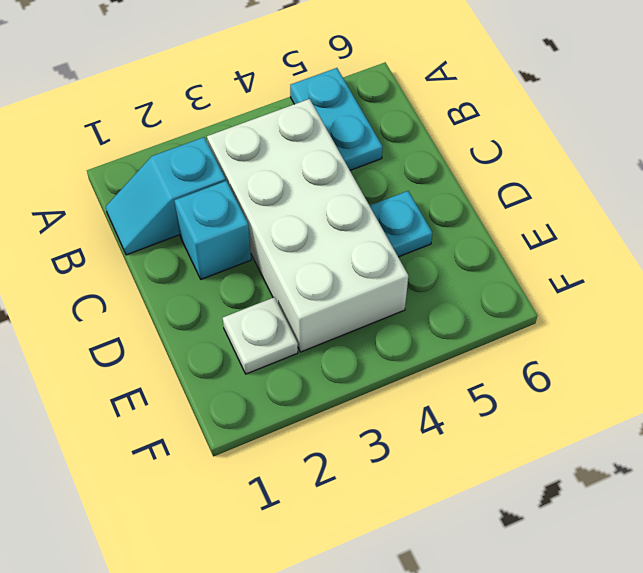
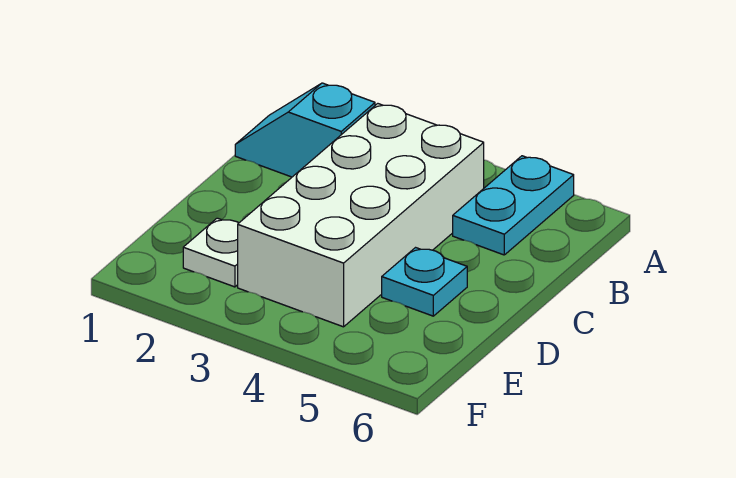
cyan brick C2 level 1 -> none

